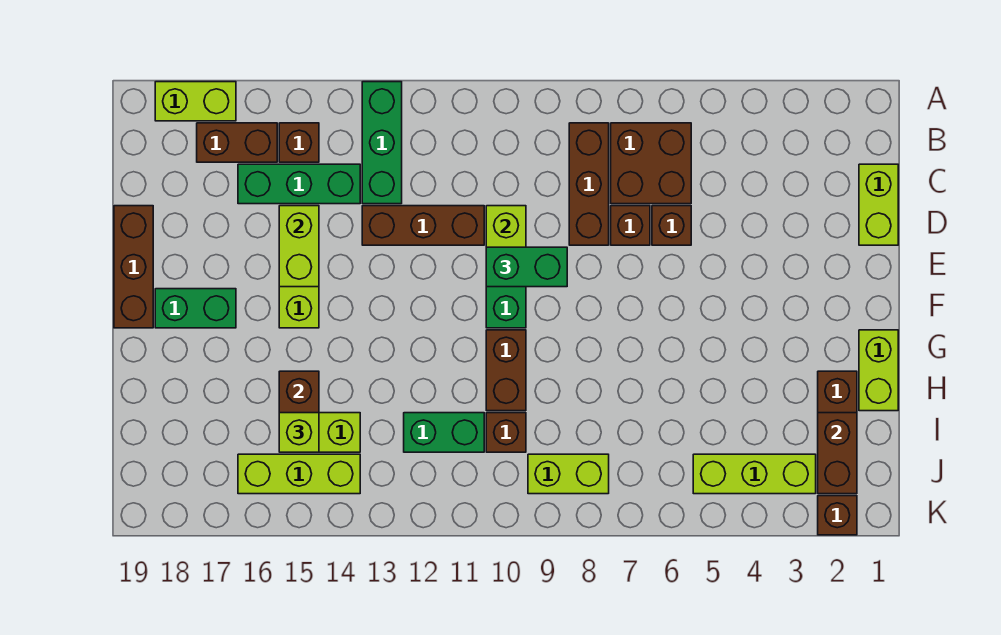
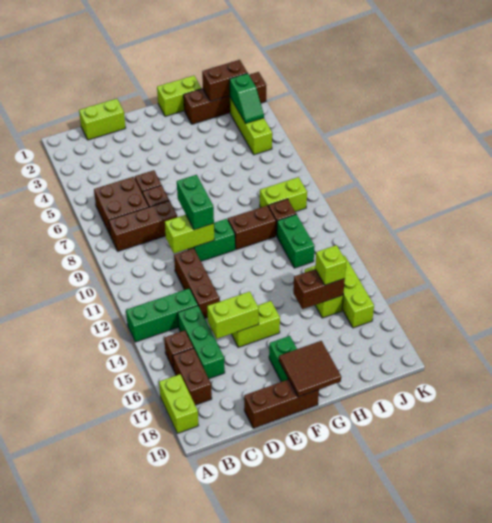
none -> brown tile F18:G19 level 2
none -> green slope J3:J4 level 2 top 3
lime brick J8:J9 level 1 -> lime brick I9:J9 level 1

